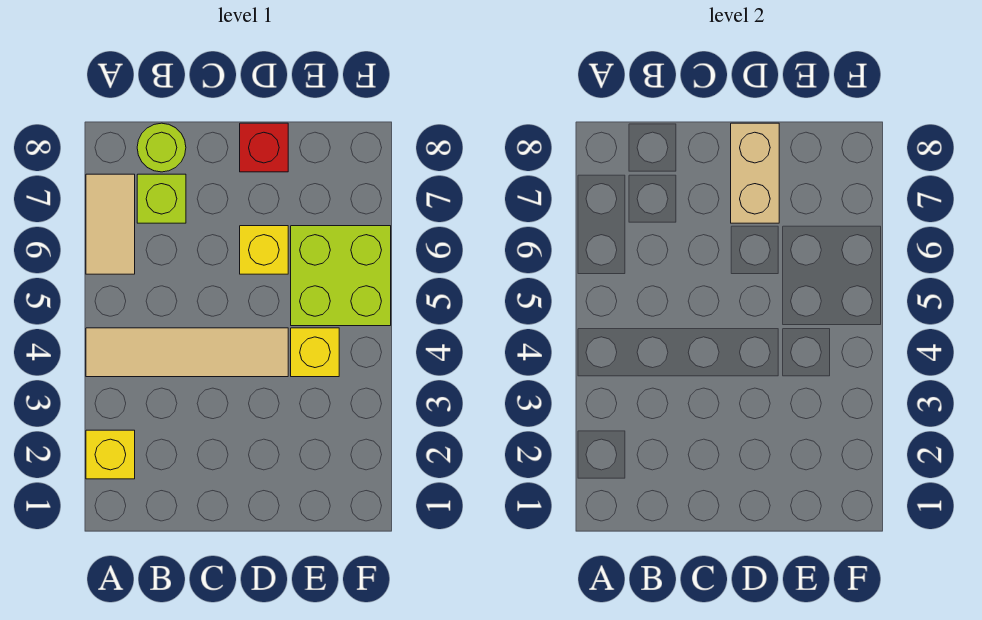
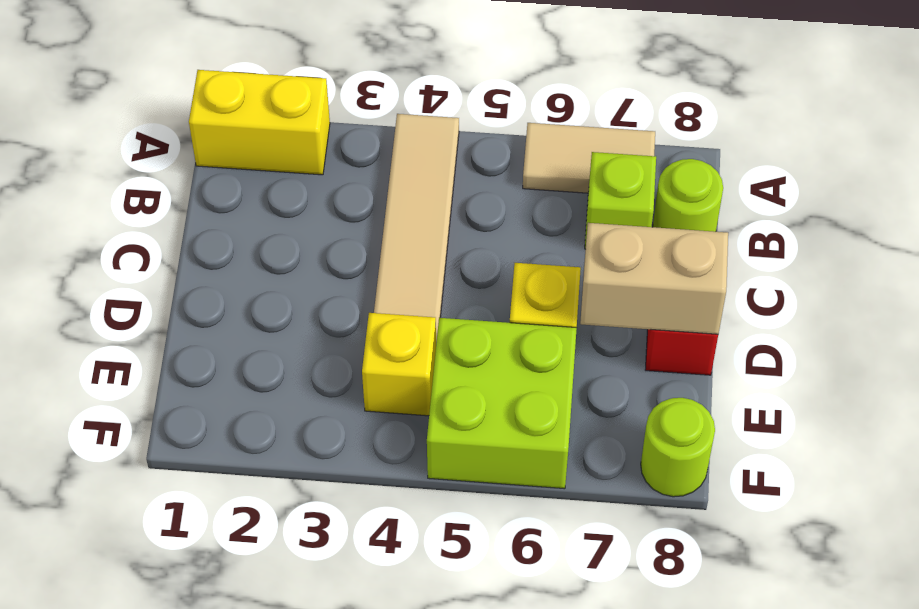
yellow brick A2 level 1 -> yellow brick A1:A2 level 1
none -> lime round brick F8 level 1

